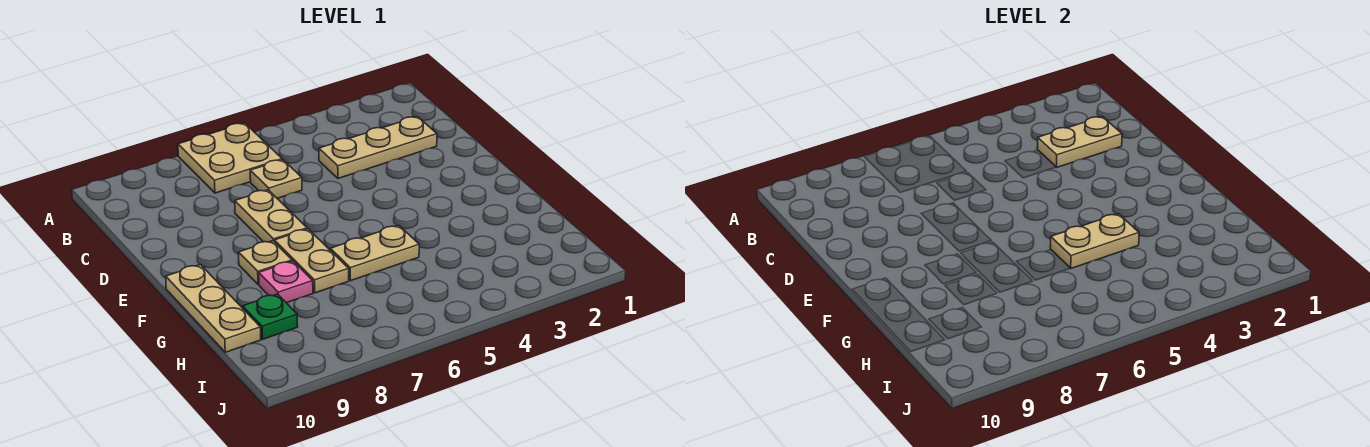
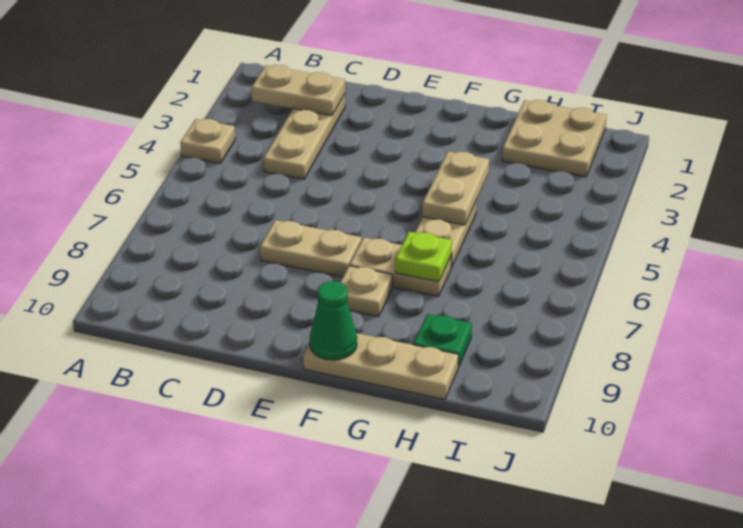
tan plate A6:B7 level 1 -> tan plate H1:I2 level 1
tan plate C2:C3 level 2 -> tan plate B2:C2 level 2
tan plate C6 level 1 -> tan plate A4 level 1
none -> green cone F10 level 2
none -> lime plate G7 level 2
pink plate G8 level 1 -> none

